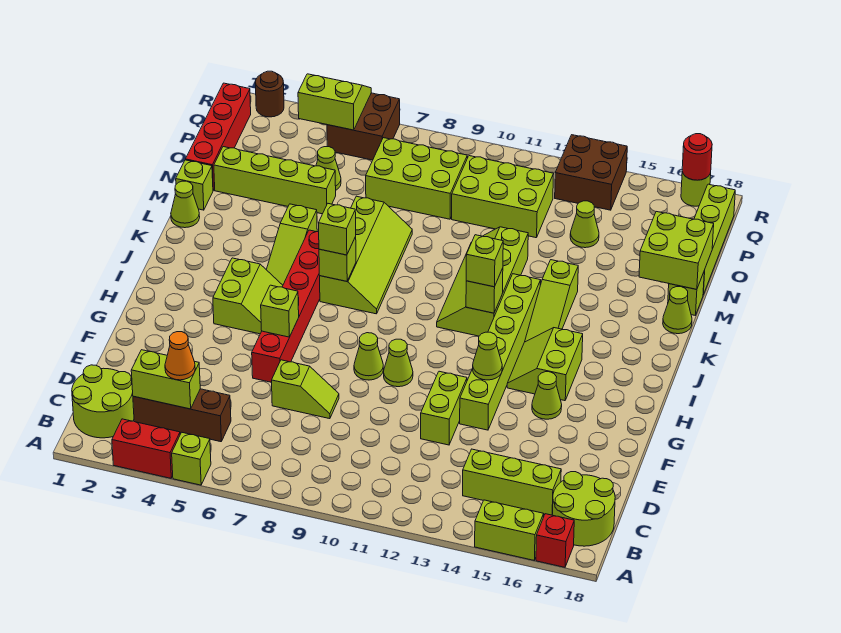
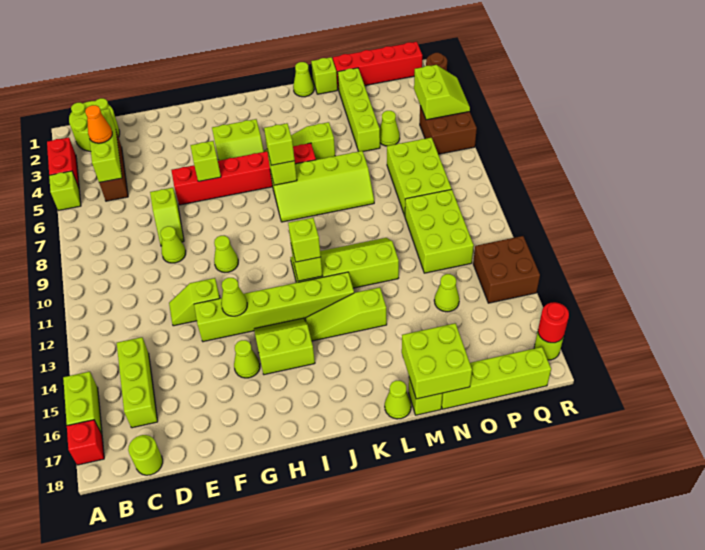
lime round brick B17:C18 level 1 -> lime round brick C18 level 1
lime brick C3:C4 level 2 -> lime brick C3:C5 level 2
lime brick E12:F12 level 1 -> lime slope E12:F12 level 1 top F
lime cone G9 level 1 -> lime cone E9 level 1

